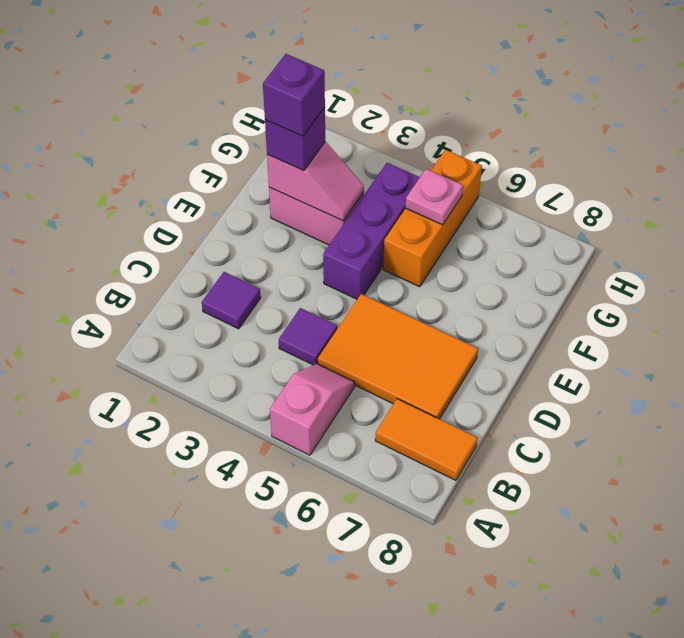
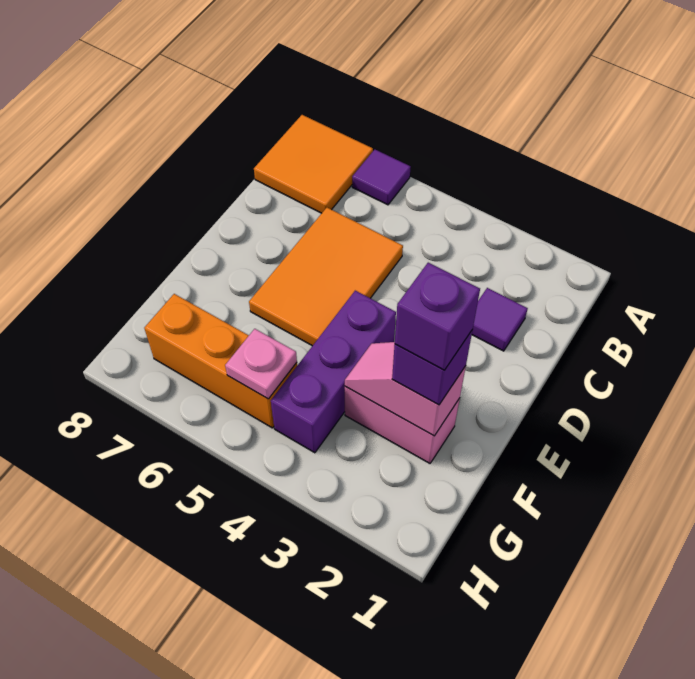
pink slope A5:B5 level 1 top A -> none
orange tile B7:B8 level 1 -> orange tile A7:B8 level 1
purple tile C4 level 1 -> purple tile A6 level 1
orange tile C5:D7 level 1 -> orange tile C5:E6 level 1
orange brick F5:H5 level 1 -> orange brick G5:G7 level 1

